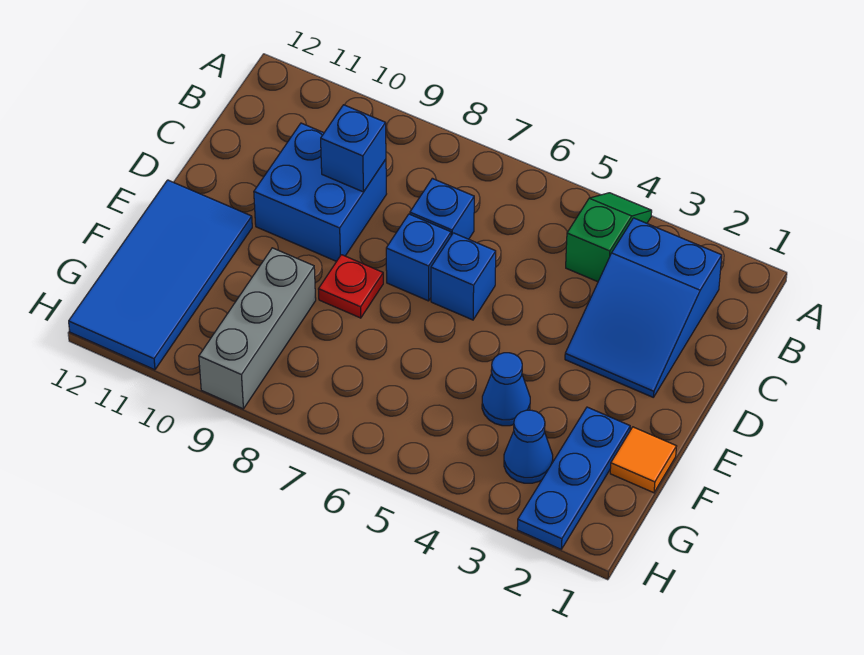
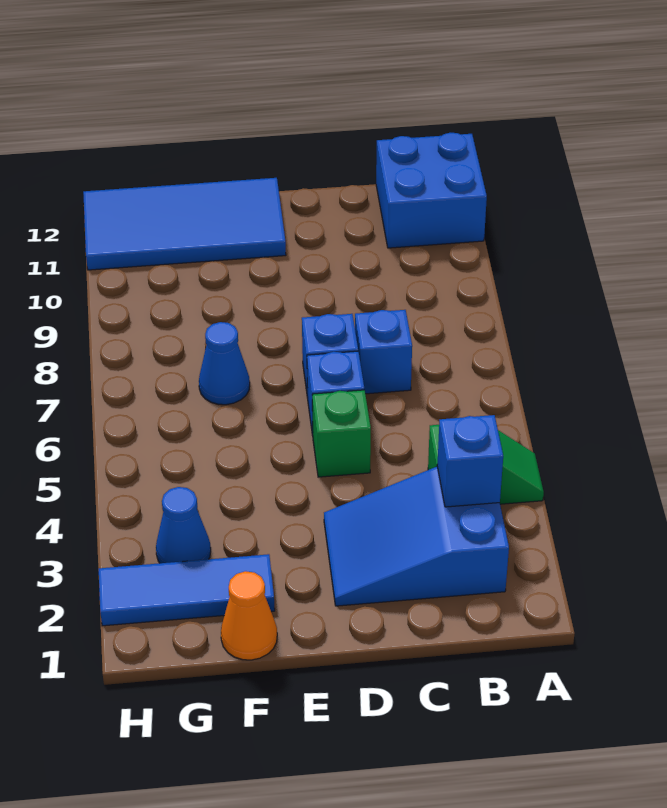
blue brick C9:D10 level 1 -> blue brick A11:B12 level 1
blue brick C9 level 2 -> blue brick B3 level 2
none -> green brick D5 level 1
red plate E8 level 1 -> none
orange tile F1 level 1 -> orange cone F1 level 1
blue plate F2:H2 level 1 -> blue tile F2:H2 level 1
blue cone F4 level 1 -> blue cone F7 level 1
grey brick F9:H9 level 1 -> none

